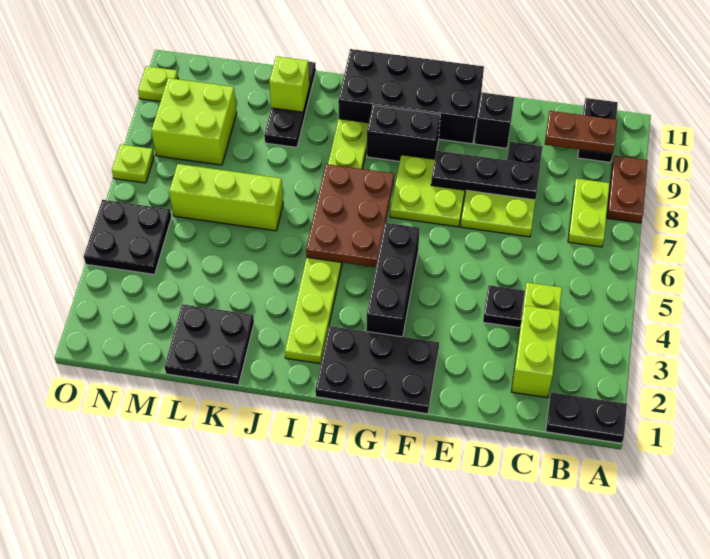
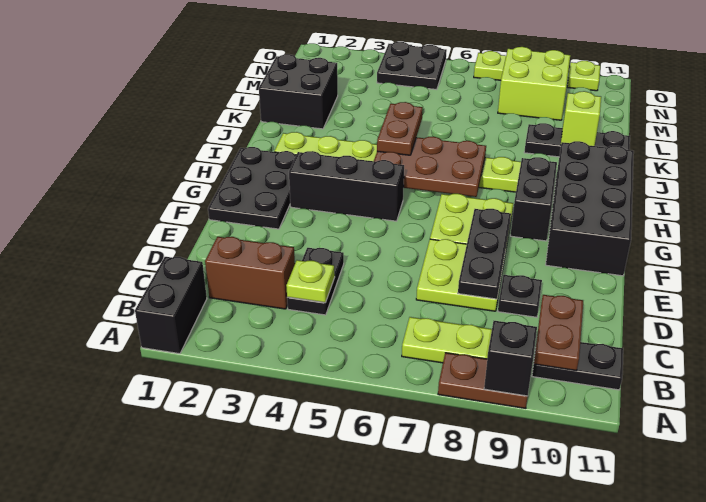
black plate A1:B1 level 1 -> black brick A1:B1 level 1
lime brick C2:C3 level 1 -> brown brick C2:C3 level 1
black brick E10 level 1 -> black brick A9 level 2
none -> brown plate I5:J5 level 3
black plate K1:L2 level 1 -> black brick K1:L2 level 1
lime brick K6:M6 level 1 -> none

